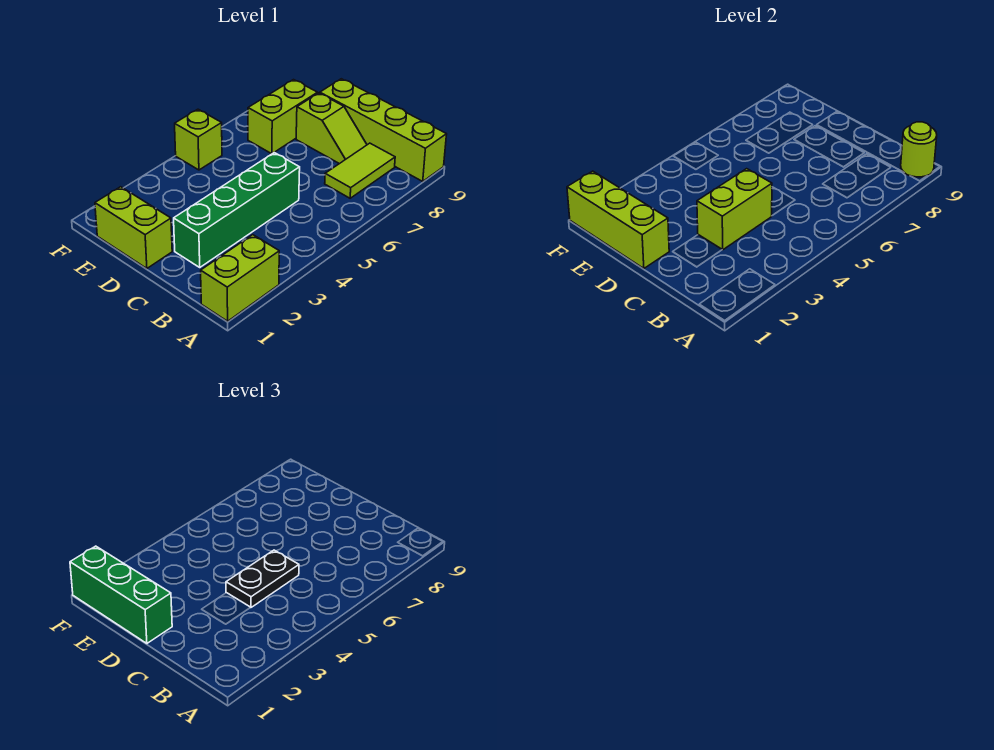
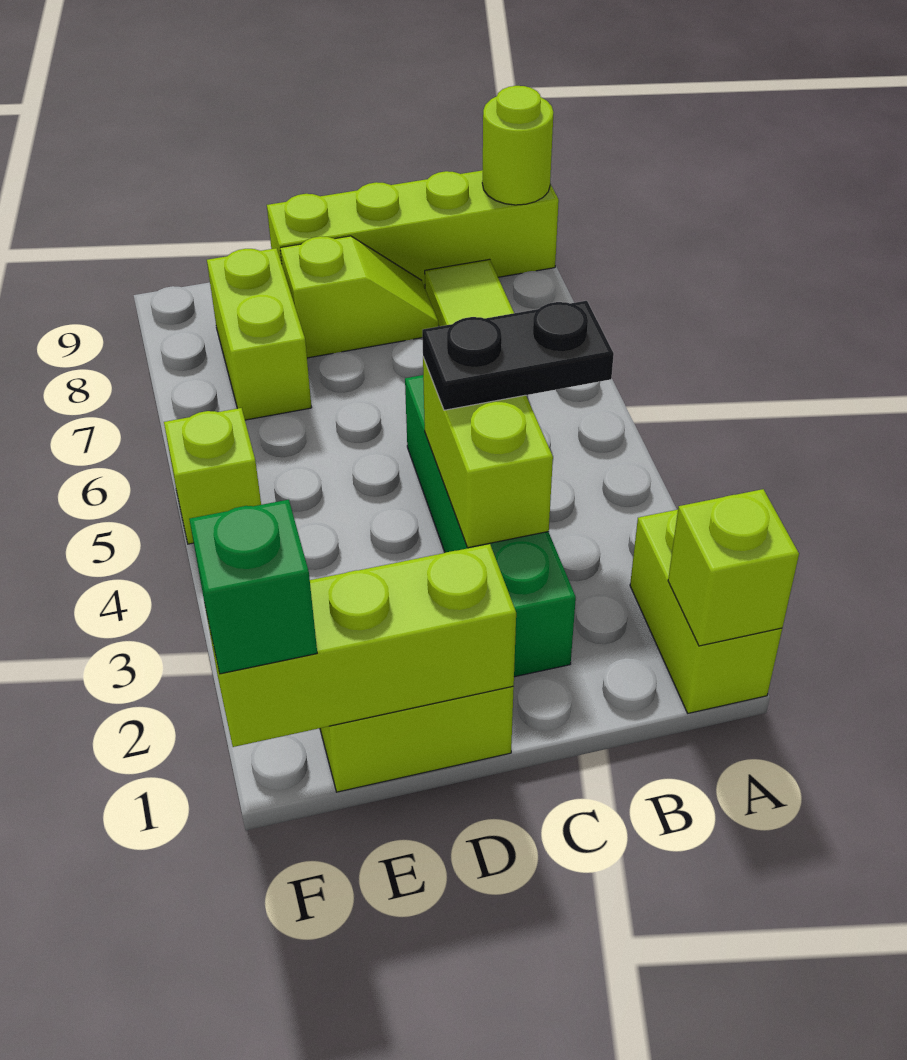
none -> lime brick A1 level 2
black plate C4:C5 level 3 -> black plate B4:C4 level 3
green brick D1:F1 level 3 -> green brick F1 level 3

